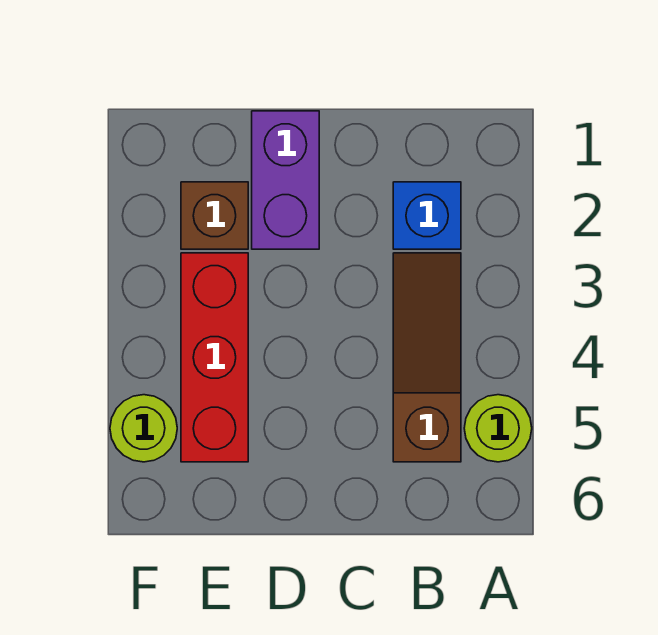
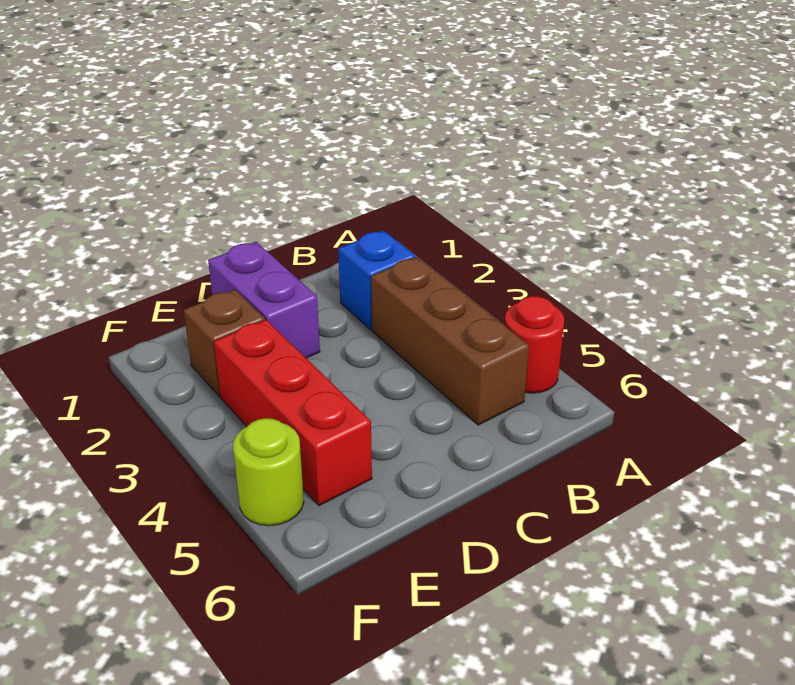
lime round brick A5 level 1 -> red round brick A5 level 1
brown slope B3:B5 level 1 top 5 -> brown brick B3:B5 level 1

